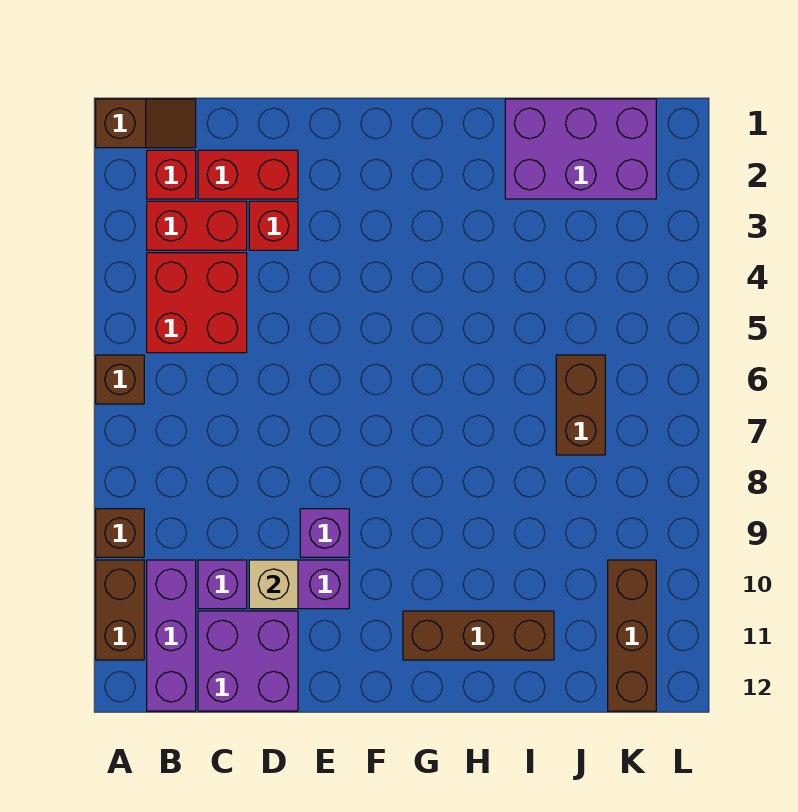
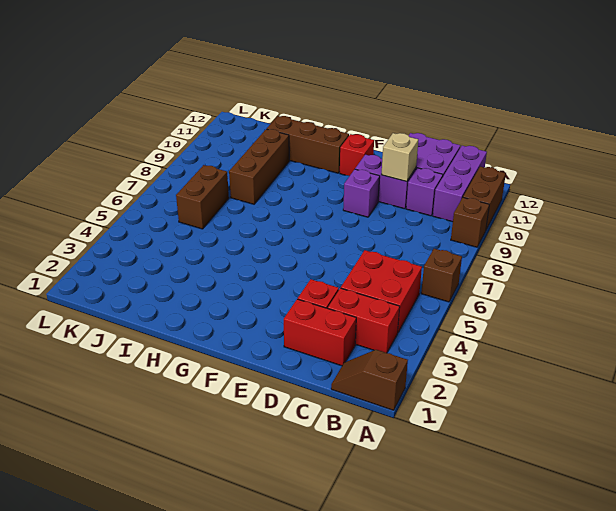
red brick B2 level 1 -> red brick F11 level 1
purple brick I1:K2 level 1 -> none
brown brick K10:K12 level 1 -> brown brick I8:I10 level 1

